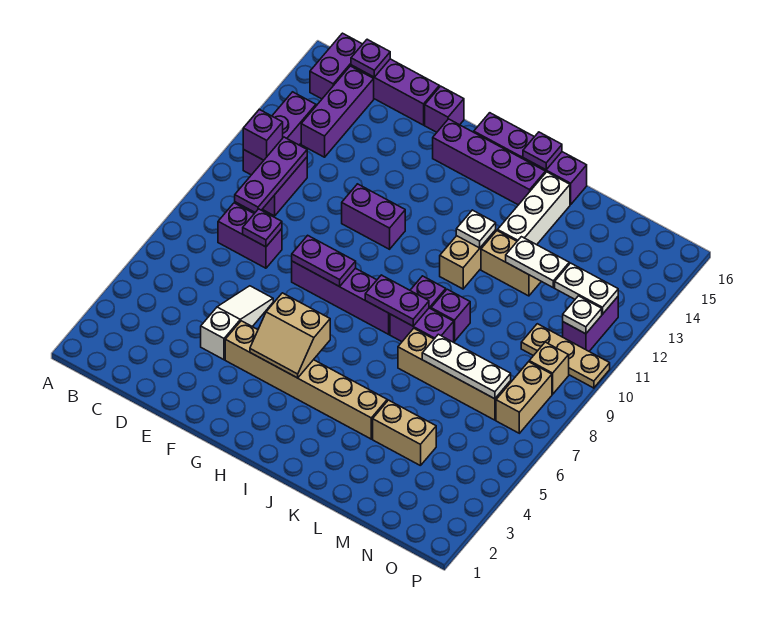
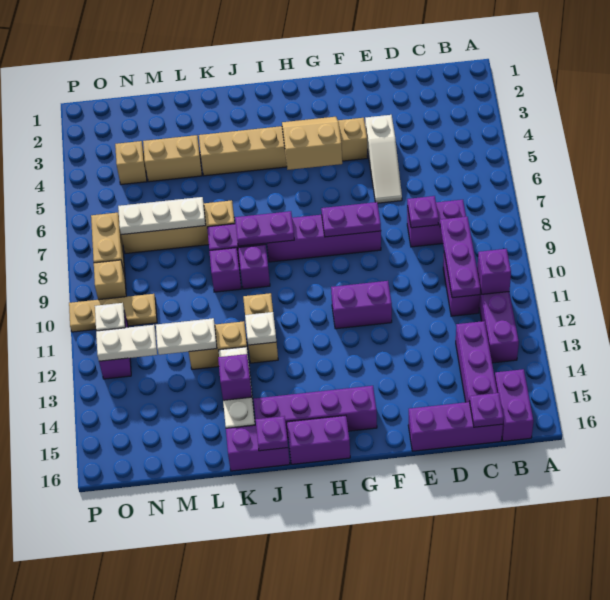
purple brick F16 level 1 -> purple brick K14 level 2
none -> tan brick N4 level 1

